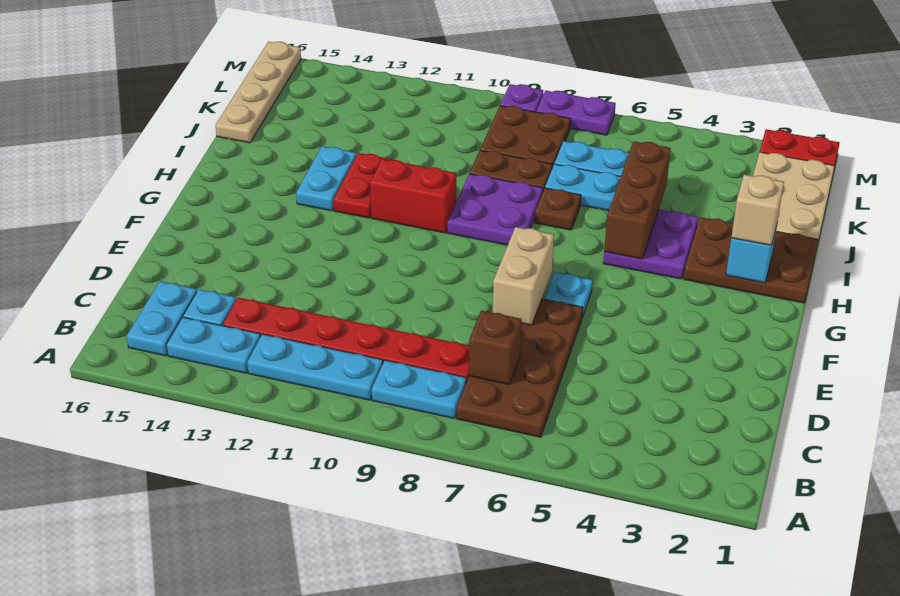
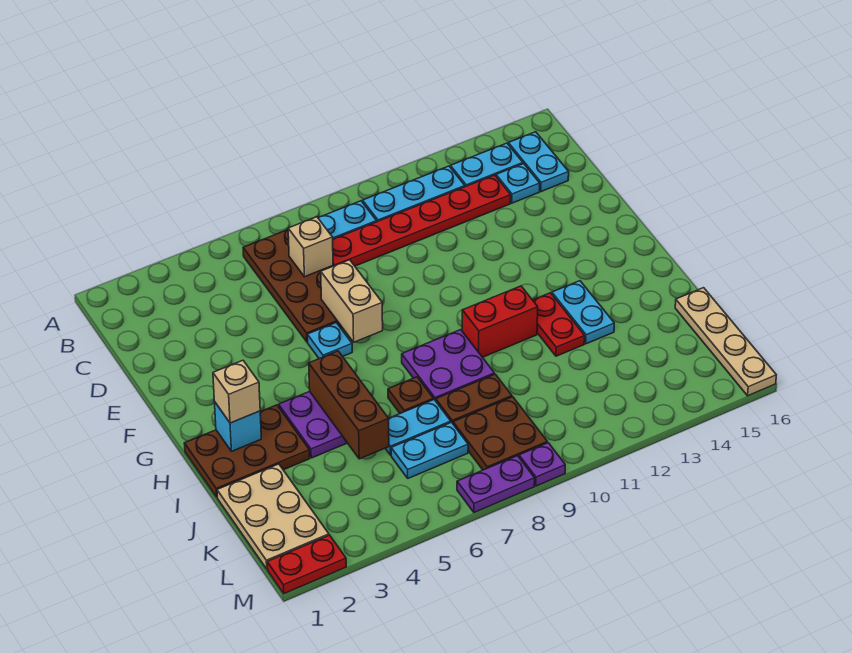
brown brick C7 level 2 -> tan brick C7 level 2

